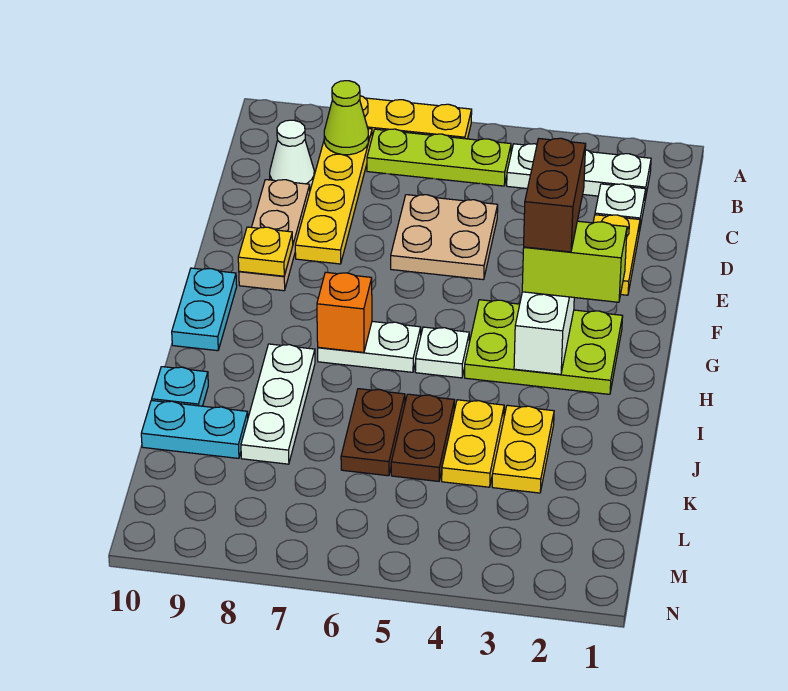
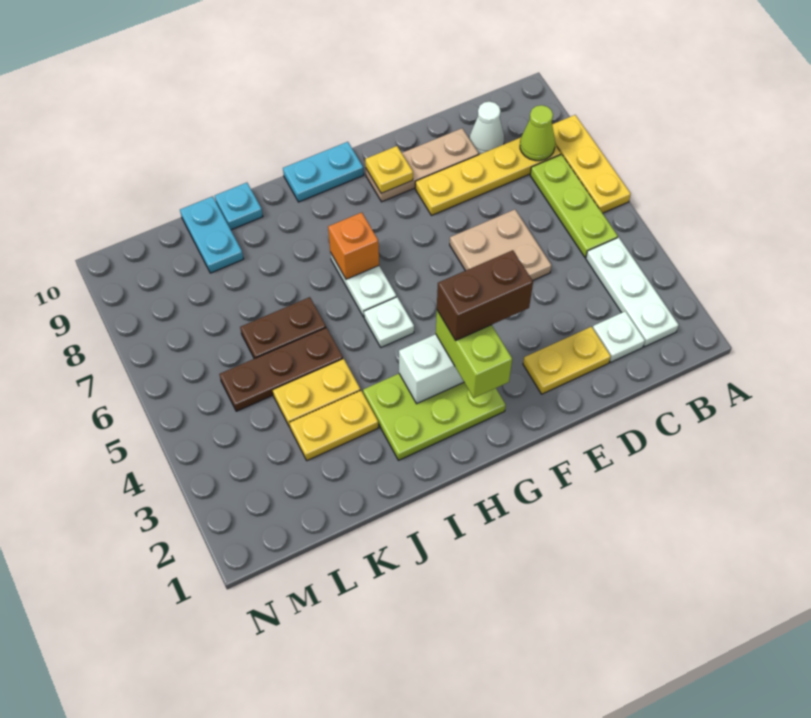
lime plate G2:H4 level 1 -> lime plate G2:I3 level 1
white plate I8:K8 level 1 -> none
brown plate J5:K5 level 1 -> brown plate J5:L5 level 1

